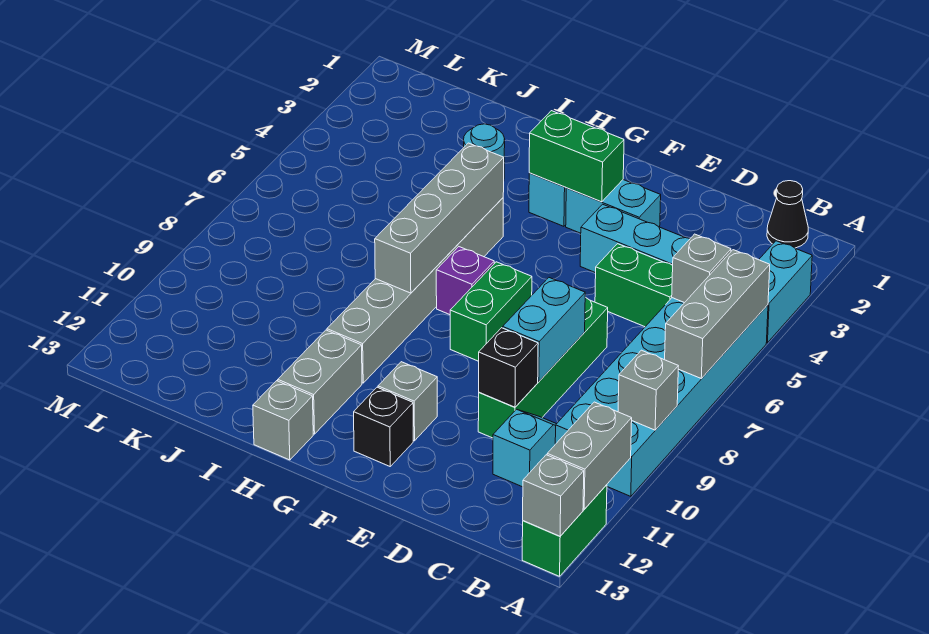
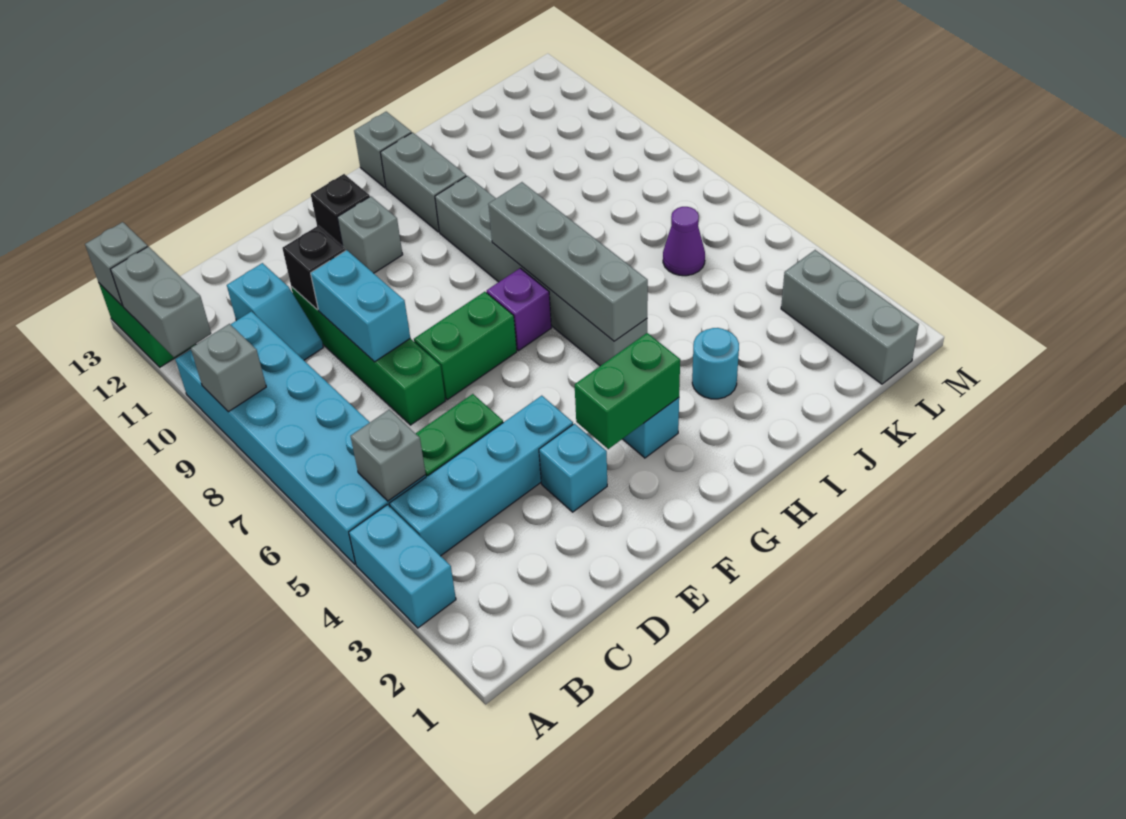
grey brick A5:A7 level 2 -> grey brick L1:L3 level 1
black cone B1 level 1 -> none
cyan brick E3:F3 level 1 -> cyan brick E3 level 1
green brick F7:F8 level 1 -> green brick E7:F7 level 1
none -> purple cone K6 level 1

